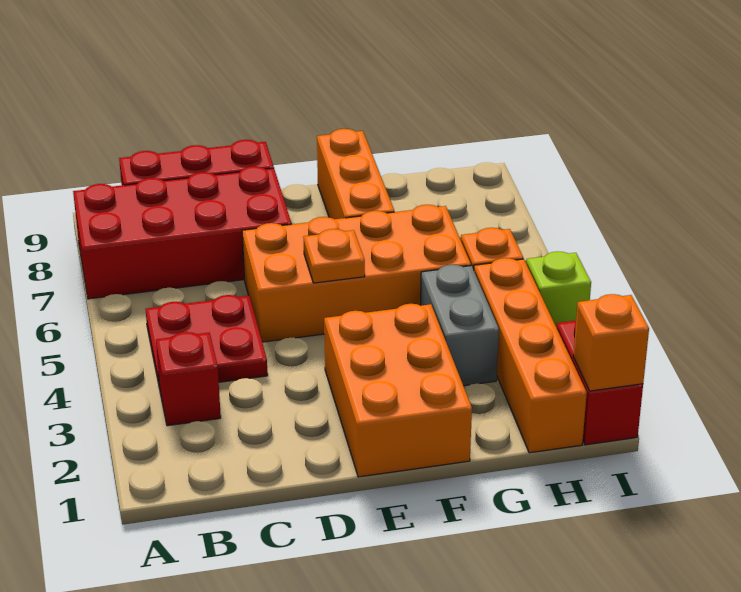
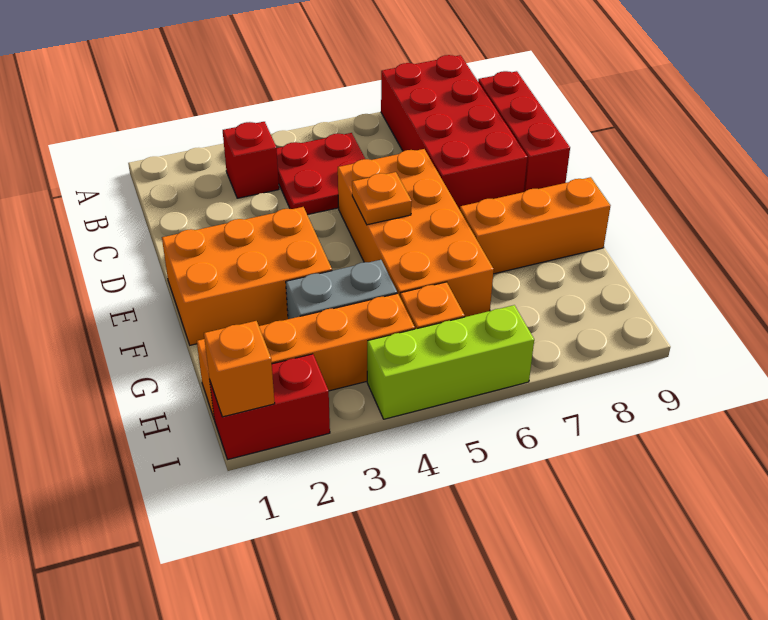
lime brick I4 level 1 -> lime brick I4:I6 level 1

